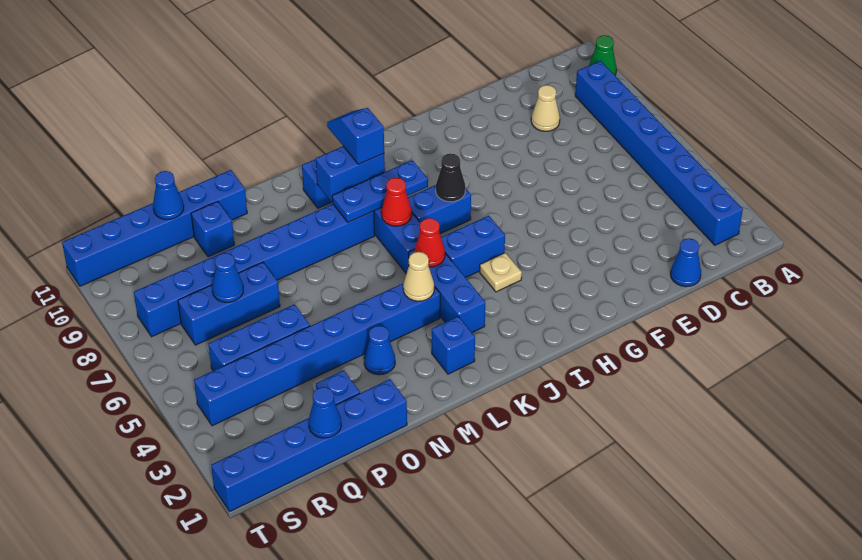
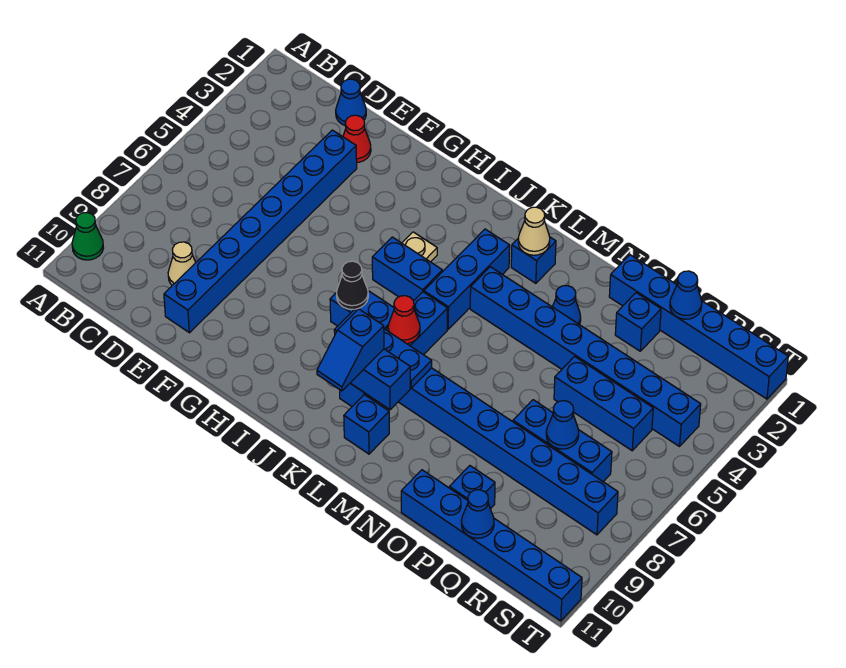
blue brick B2:B9 level 1 -> blue brick E3:E10 level 1
red cone K5 level 2 -> red cone E2 level 1
tan cone L4 level 2 -> tan cone L2 level 2

